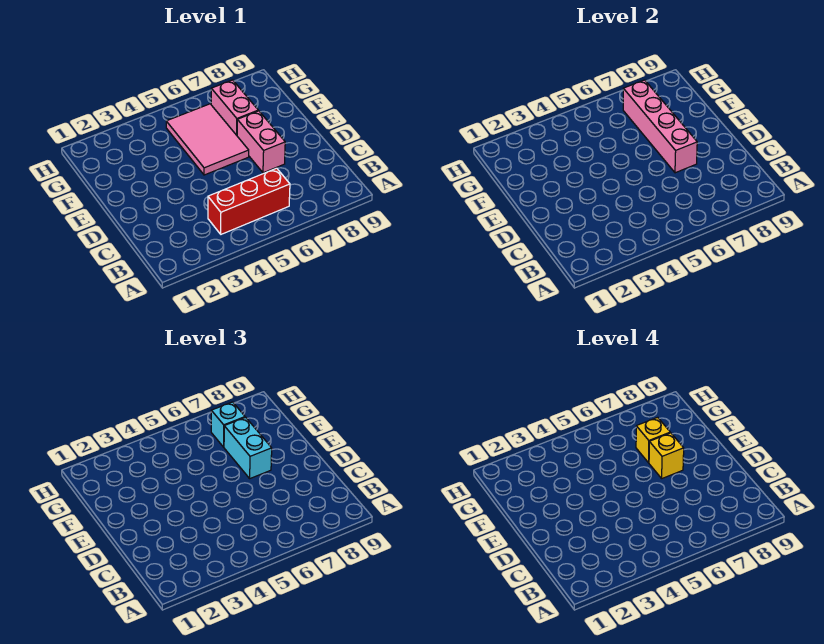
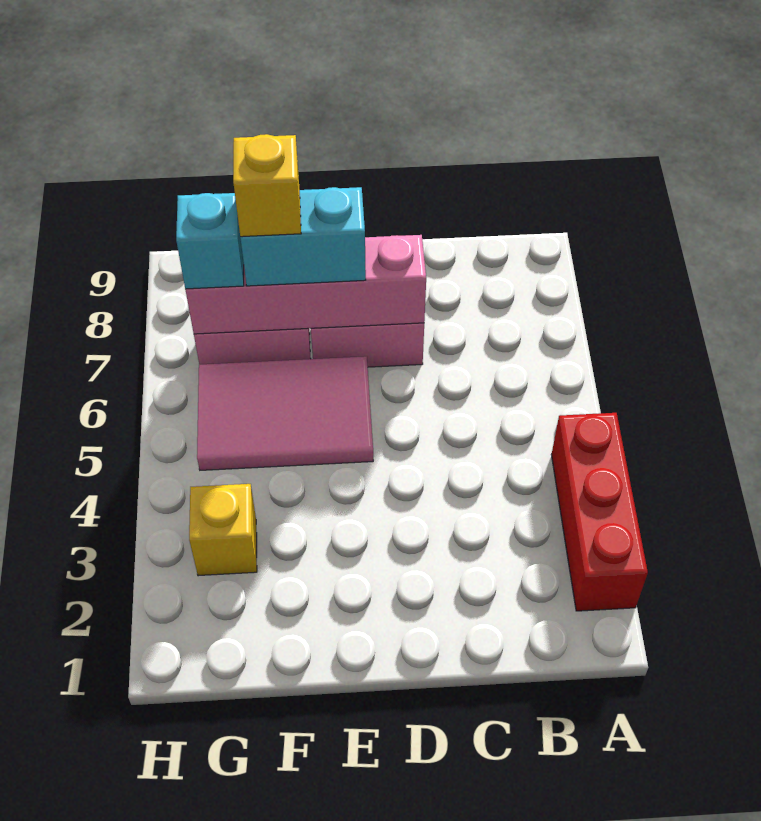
red brick B4:B6 level 1 -> red brick A2:A4 level 1
yellow brick E7 level 4 -> yellow brick G3 level 1

